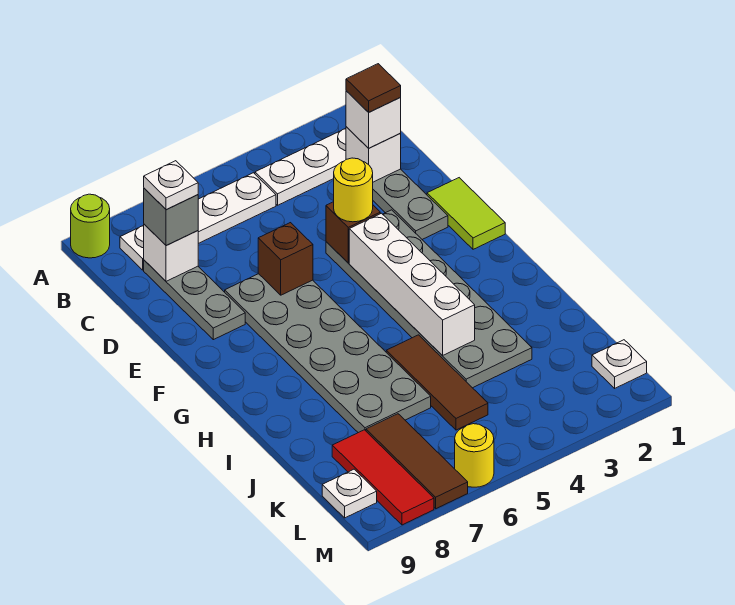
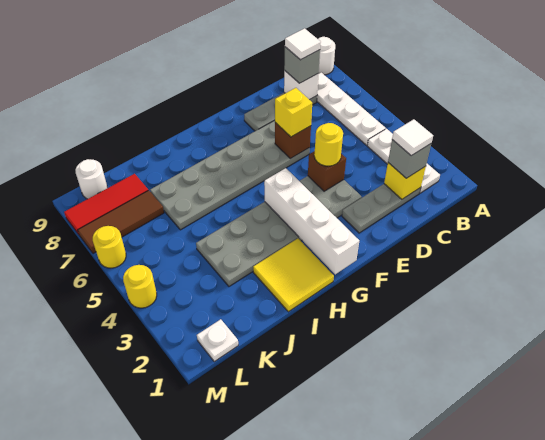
lime round brick A9 level 1 -> white round brick A9 level 1
white brick C2 level 2 -> yellow brick C2 level 2
white brick C2 level 3 -> grey brick C2 level 3
brown tile C2 level 4 -> white tile C2 level 4
white plate C8 level 4 -> white tile C8 level 4
lime tile E1:F1 level 1 -> none
none -> yellow brick E6 level 3
white brick F4:I4 level 2 -> white brick G1:G4 level 2
none -> yellow tile H1:I2 level 1
brown tile I5:K5 level 1 -> none
white plate L9 level 1 -> white round brick L9 level 1
none -> yellow round brick M4 level 1

